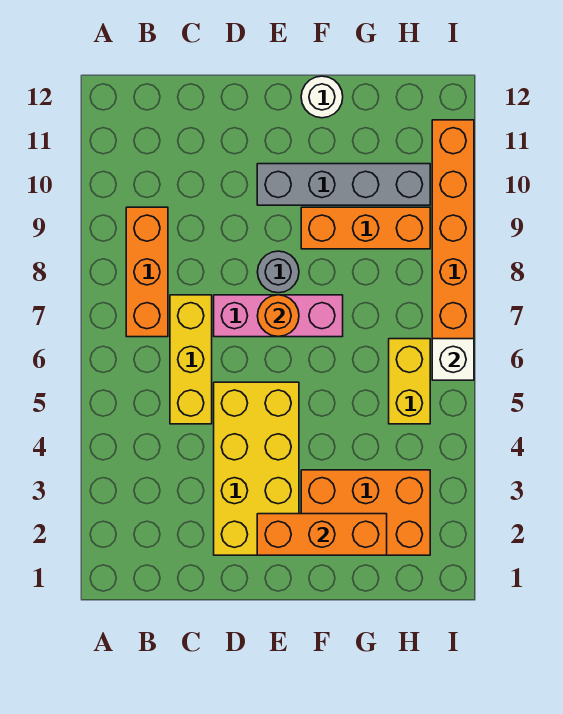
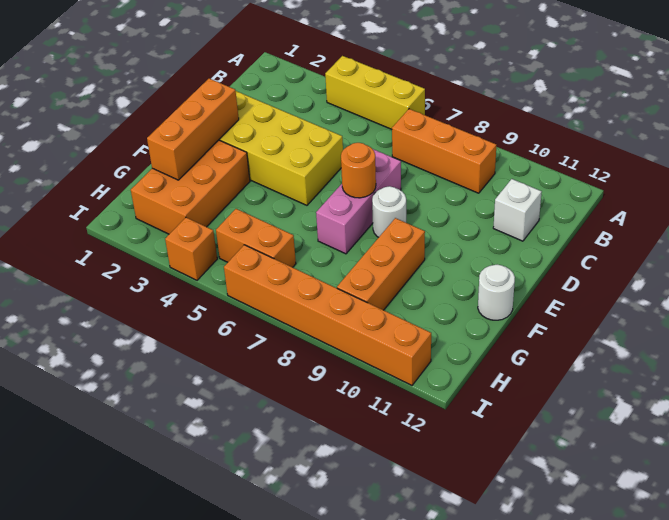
yellow brick C5:C7 level 1 -> yellow brick A4:A6 level 1
grey round brick E8 level 1 -> white round brick E8 level 1
grey brick E10:H10 level 1 -> none
yellow brick H5:H6 level 1 -> orange brick H5:H6 level 1
none -> orange brick I4 level 1
white brick I6 level 2 -> white brick C11 level 1

